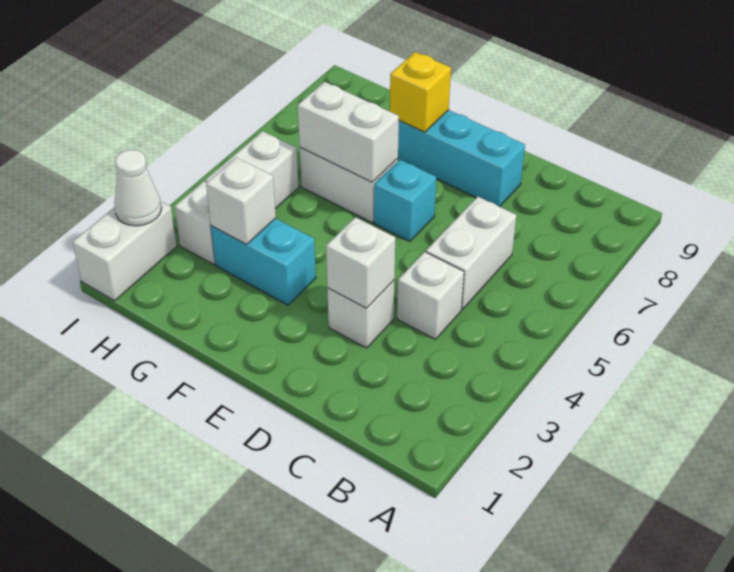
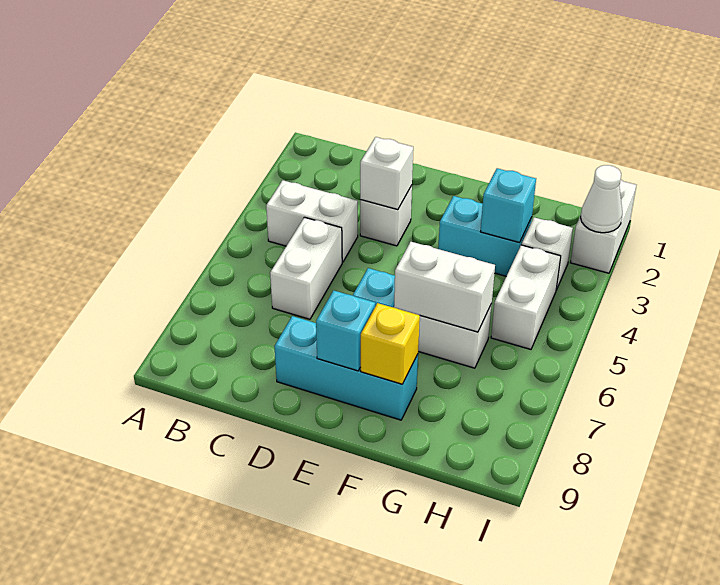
white brick C4 level 1 -> white brick B4:C4 level 1
none -> cyan brick E8 level 2
white brick G3 level 2 -> cyan brick G3 level 2

